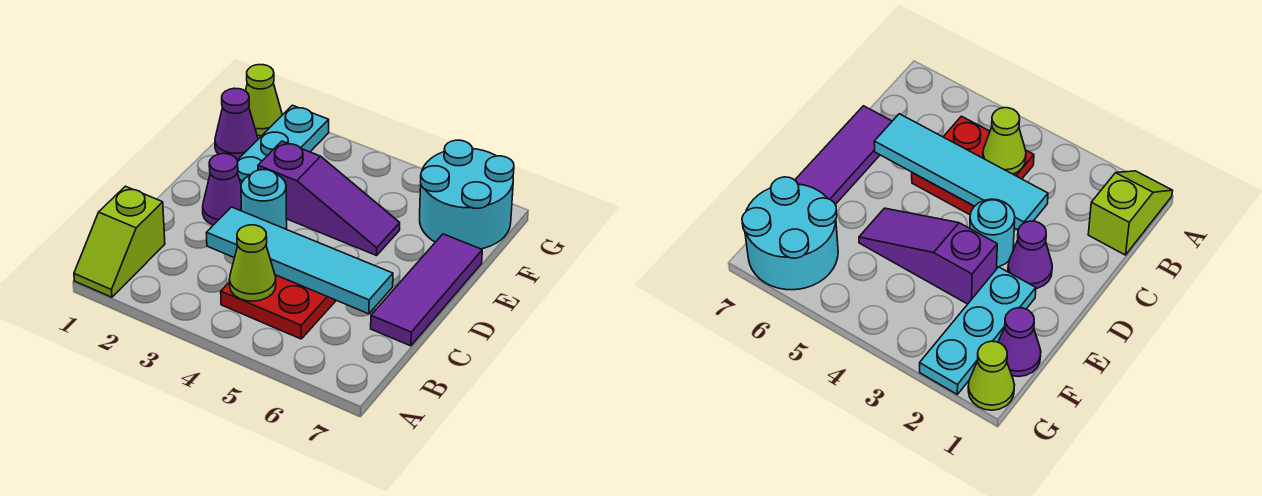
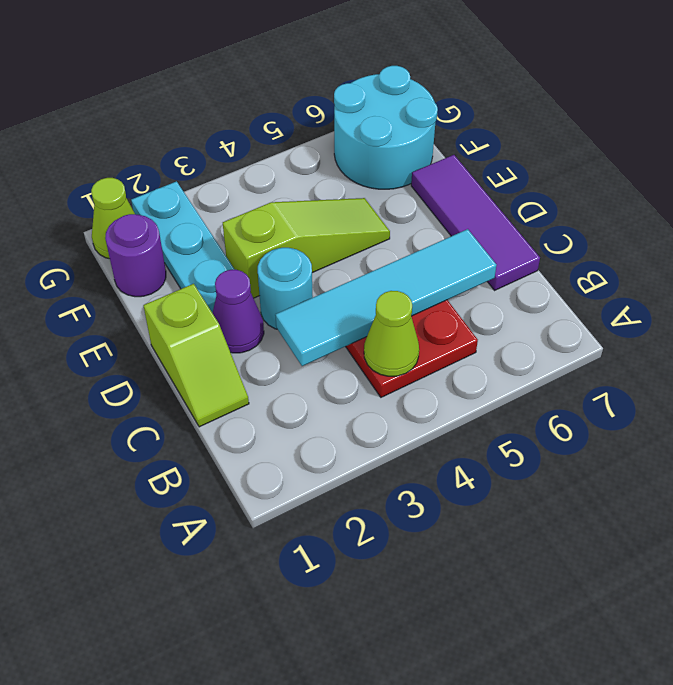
lime slope A1:B1 level 1 top B -> lime slope C1:D1 level 1 top D
purple slope E3:E5 level 1 top 3 -> lime slope E3:E5 level 1 top 3
purple cone F1 level 1 -> purple round brick F1 level 1

